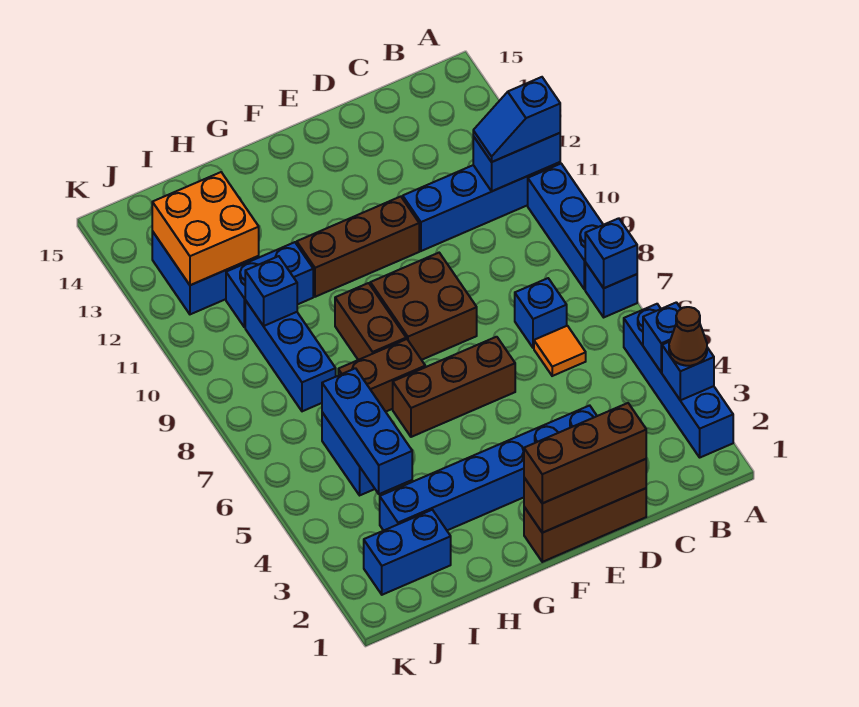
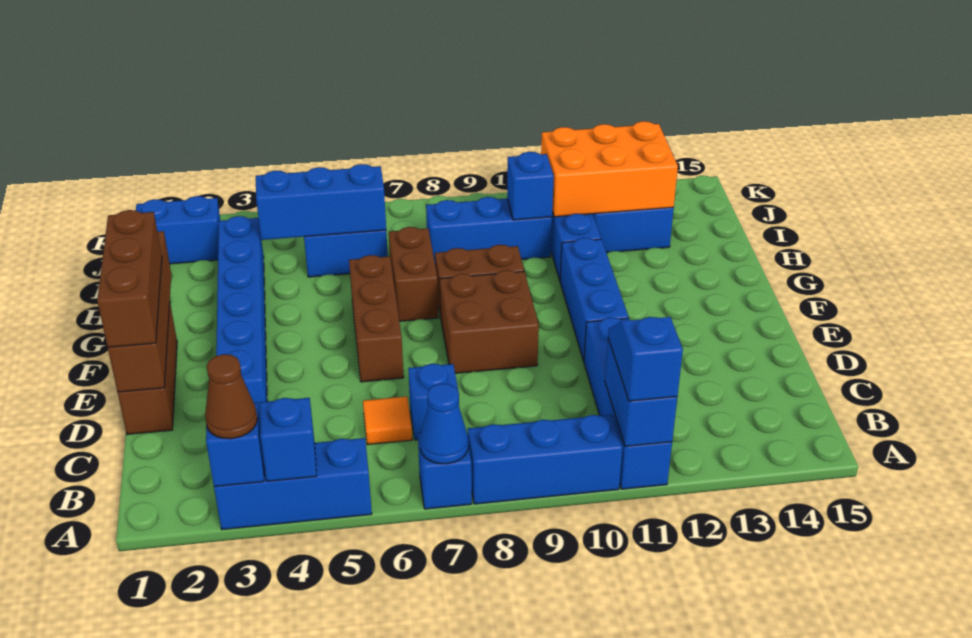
blue brick A2:A5 level 1 -> blue brick A3:A5 level 1
blue brick A7 level 2 -> blue cone A7 level 2
brown brick D1:F1 level 2 -> brown brick D1:G1 level 2
brown brick E11:G11 level 1 -> blue brick E11:G11 level 1
blue brick I2:J2 level 1 -> blue brick J1:J2 level 1
orange brick I12:J13 level 2 -> orange brick I11:J13 level 2

